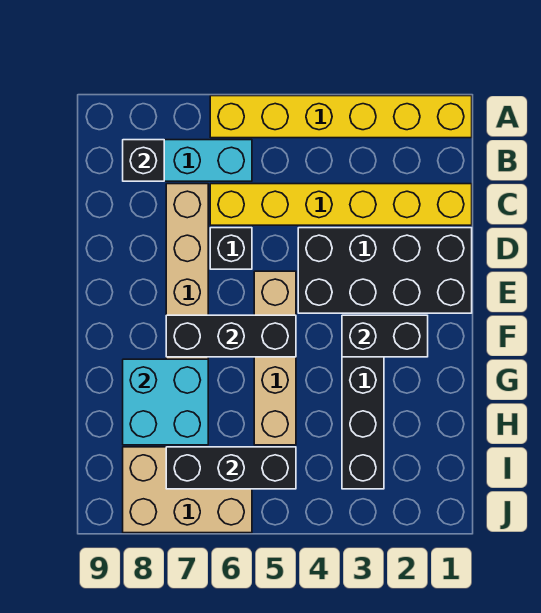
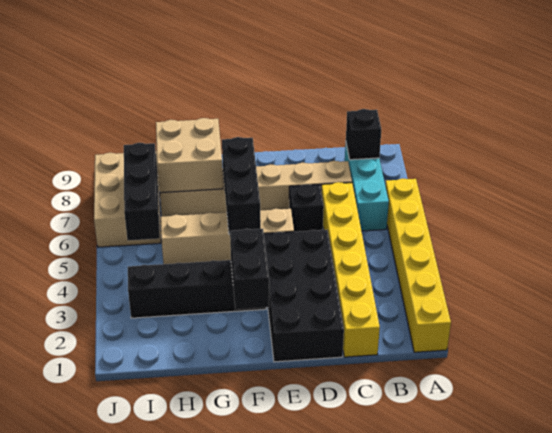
cyan brick G7:H8 level 2 -> tan brick G7:H8 level 2

